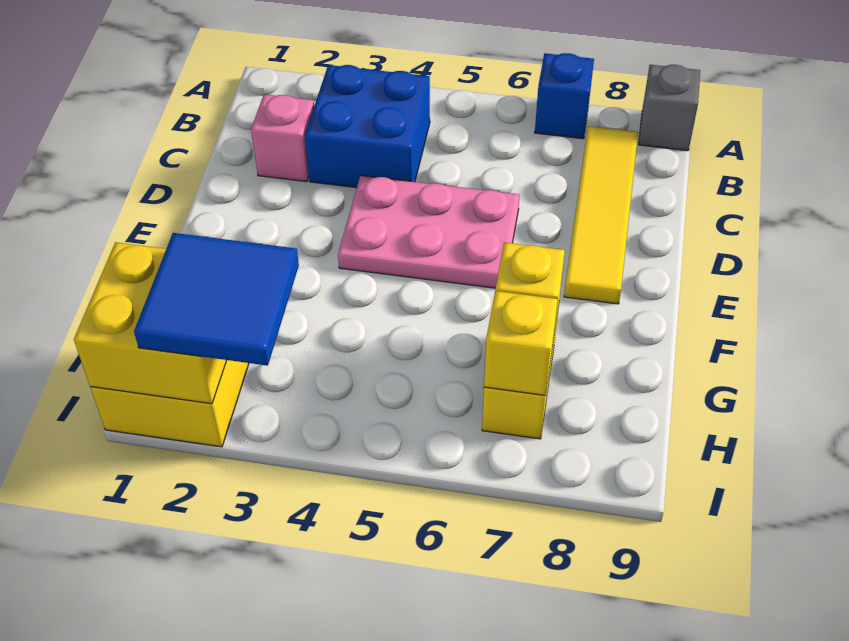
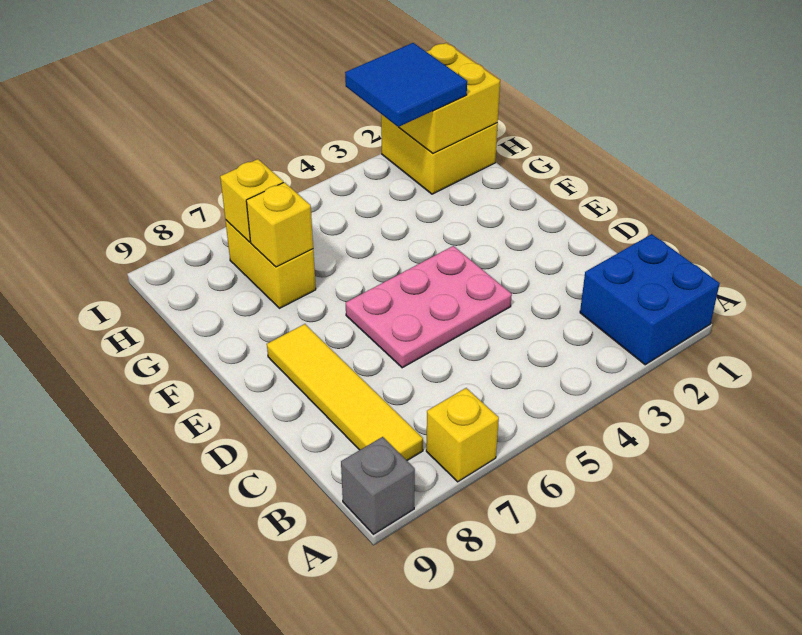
blue brick A7 level 1 -> yellow brick A7 level 1
blue brick B3:C4 level 1 -> blue brick A1:B2 level 1
pink brick C2 level 1 -> none

